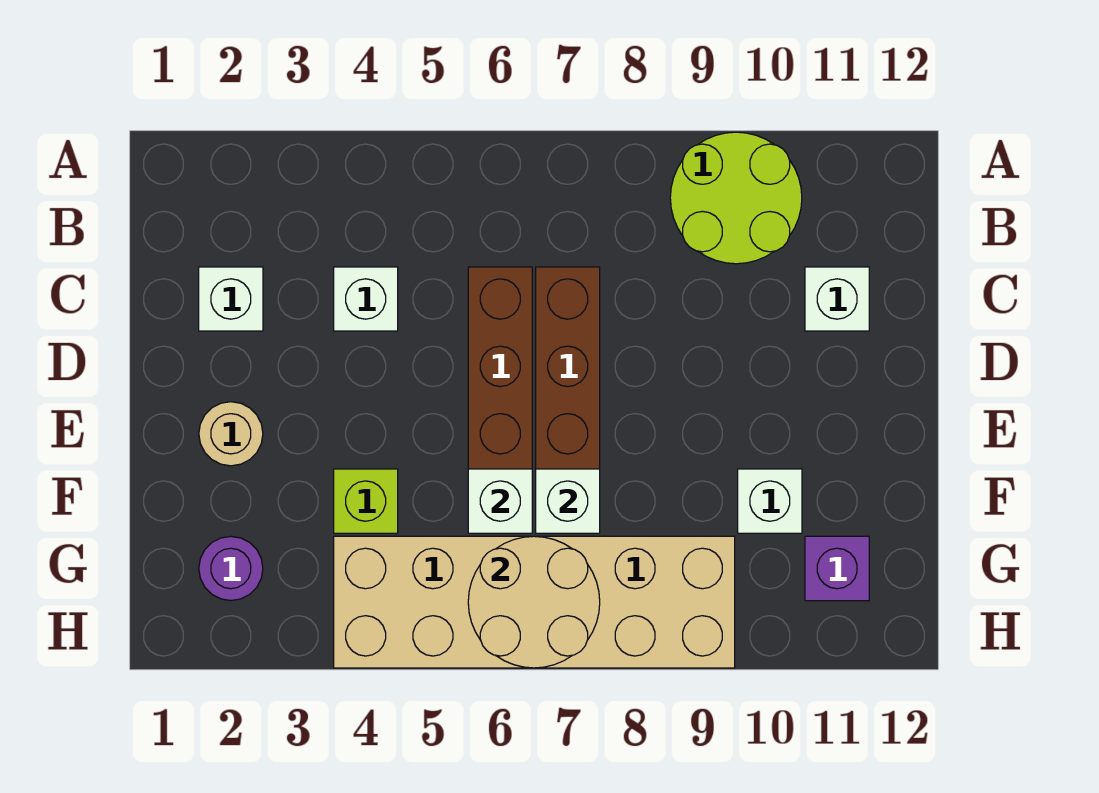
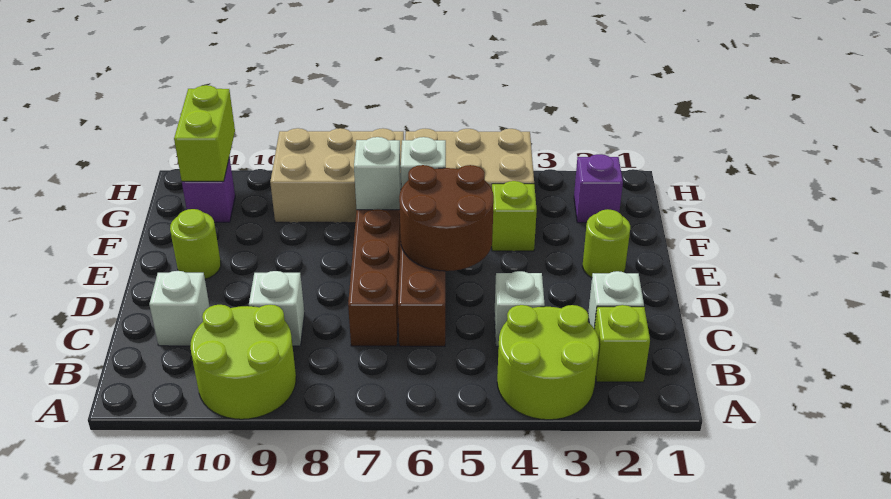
none -> lime round brick A3:B4 level 1
none -> lime brick B2 level 1
none -> brown round brick D5:E6 level 2
tan round brick E2 level 1 -> lime round brick E2 level 1
none -> lime round brick E11 level 1
white brick F10 level 1 -> white brick C9 level 1
purple round brick G2 level 1 -> purple brick G2 level 1
tan round brick G6:H7 level 2 -> none
none -> lime brick G11:H11 level 2

